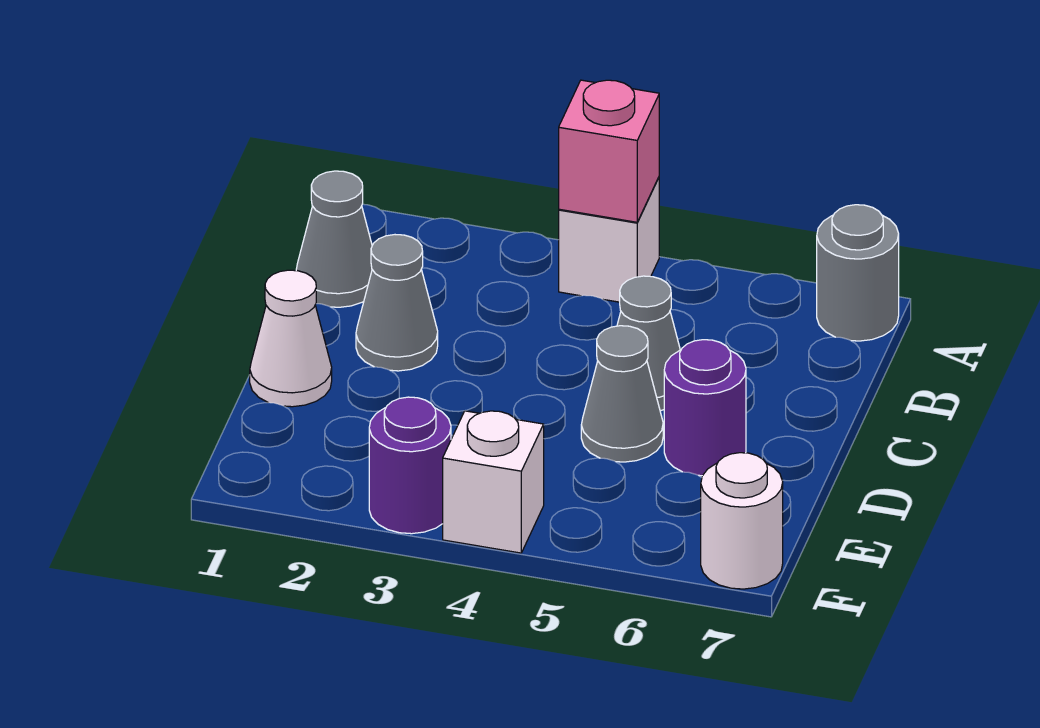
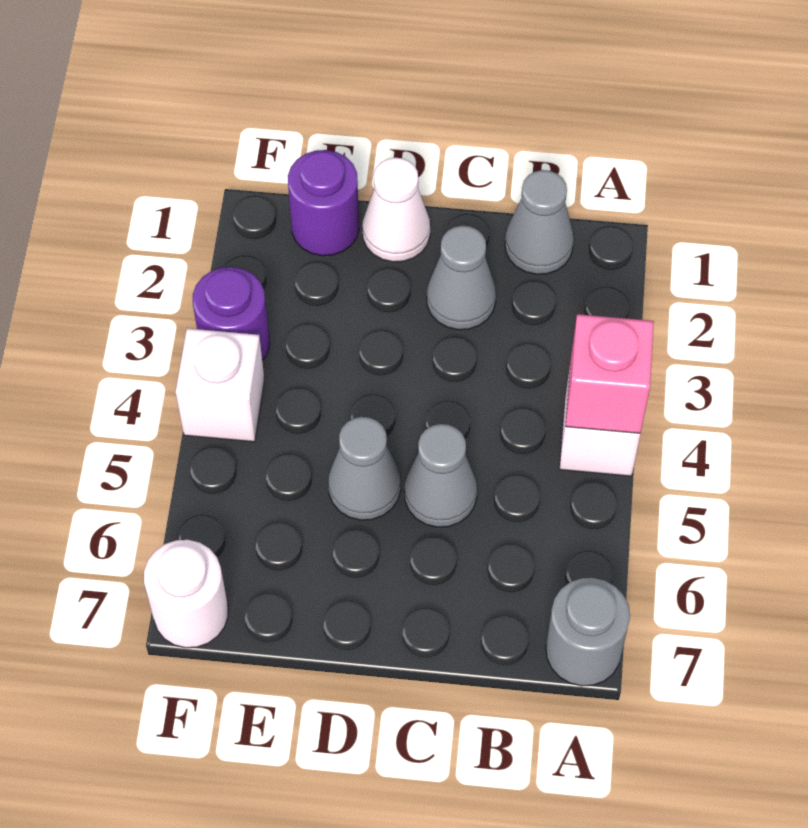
purple round brick D6 level 1 -> purple round brick E1 level 1

